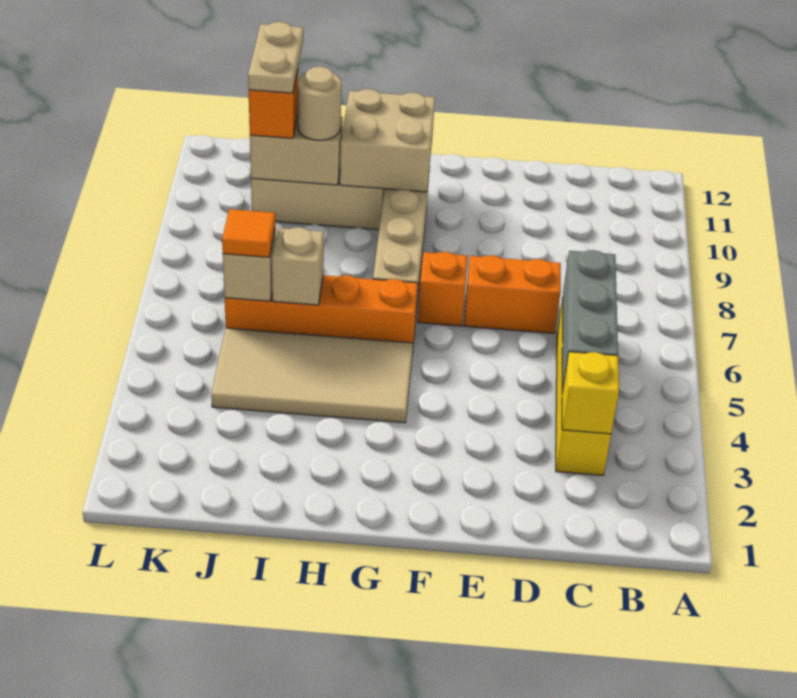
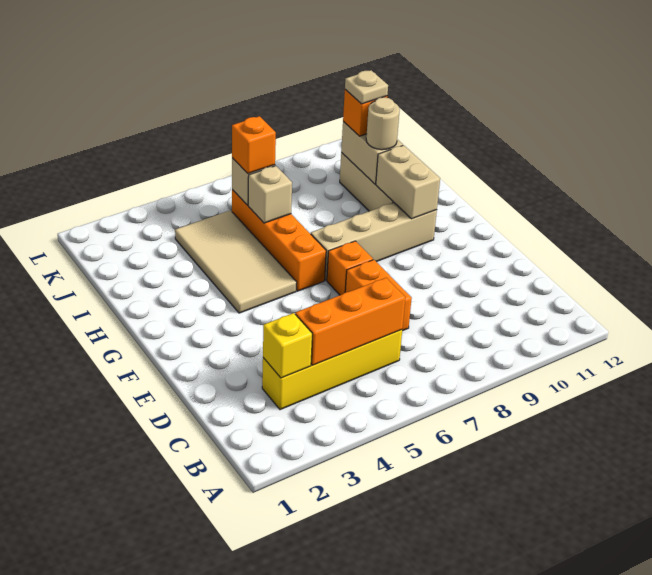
grey brick C4:C6 level 2 -> orange brick C4:C6 level 2
tan brick G10:H11 level 2 -> tan brick G10:H10 level 2
orange tile J6 level 3 -> orange brick J6 level 3
tan plate J10:J11 level 4 -> tan plate J10 level 4

